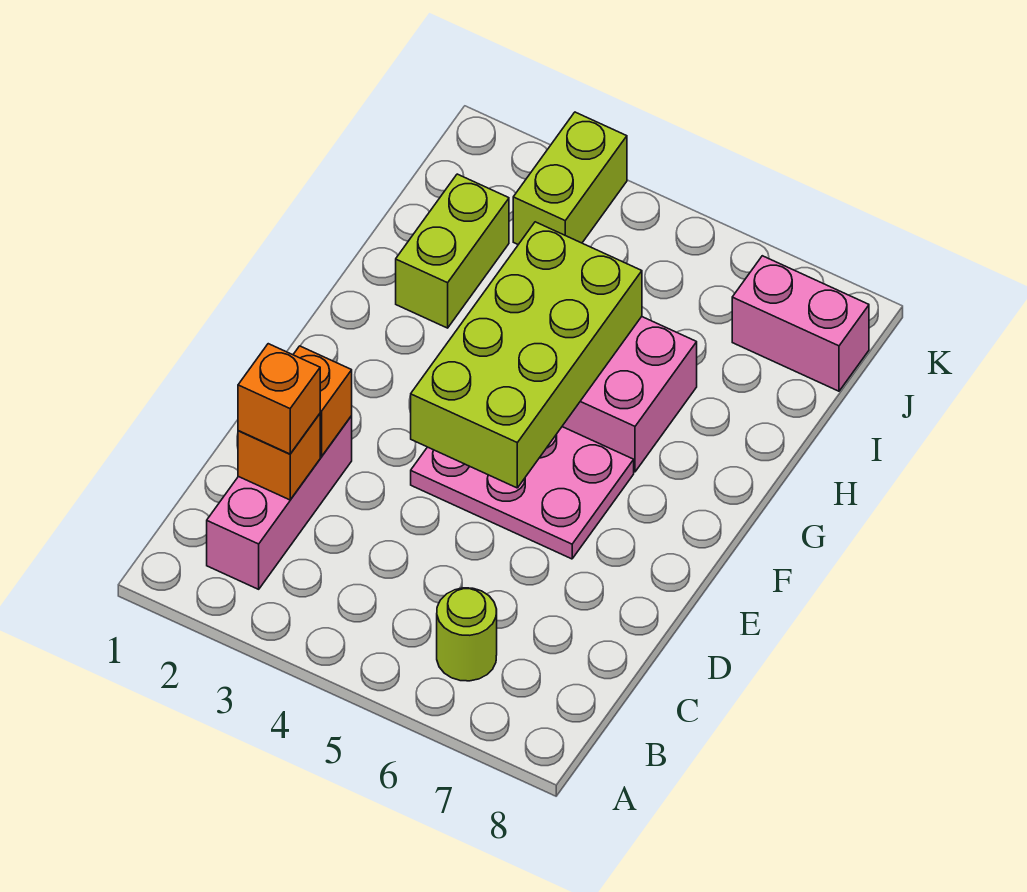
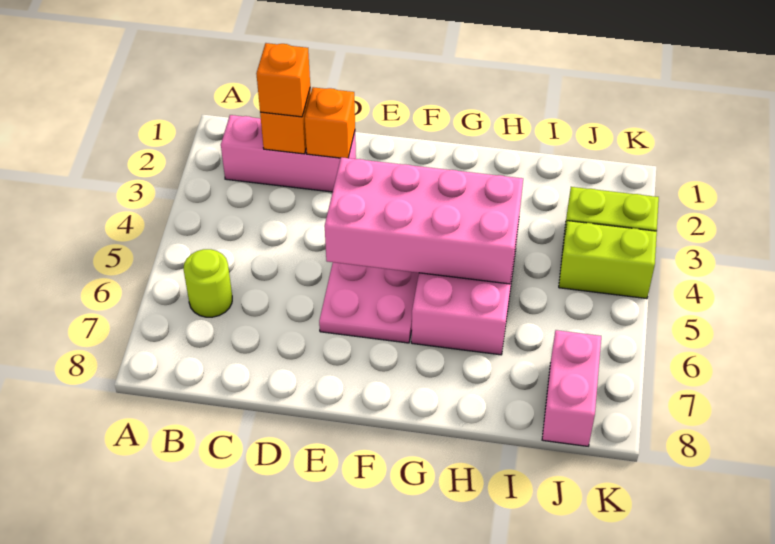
lime brick E4:H5 level 2 -> pink brick E4:H5 level 2
lime brick H2:I2 level 1 -> lime brick J4:K4 level 1

